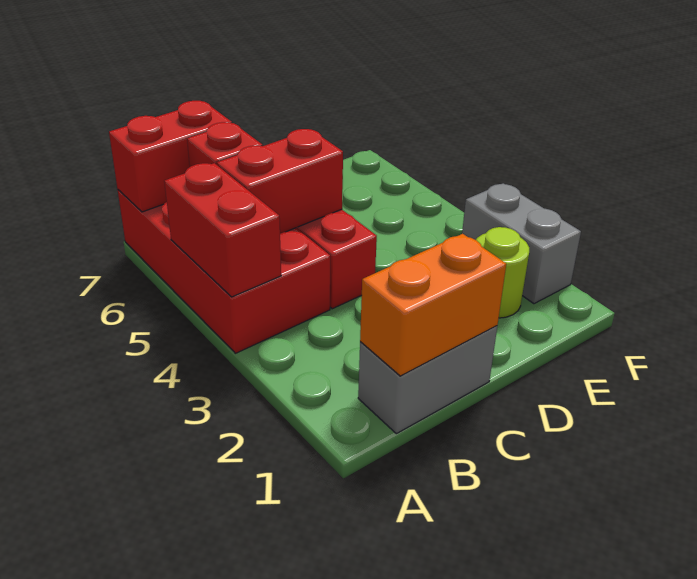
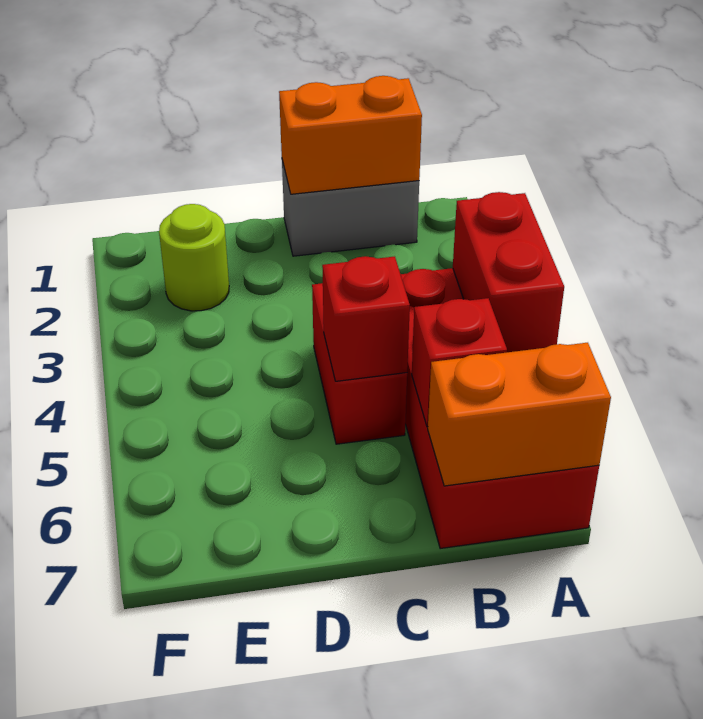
red brick A7:B7 level 2 -> orange brick A7:B7 level 2
red brick B5:C5 level 2 -> red brick C5 level 2
grey brick F2:F3 level 1 -> none

